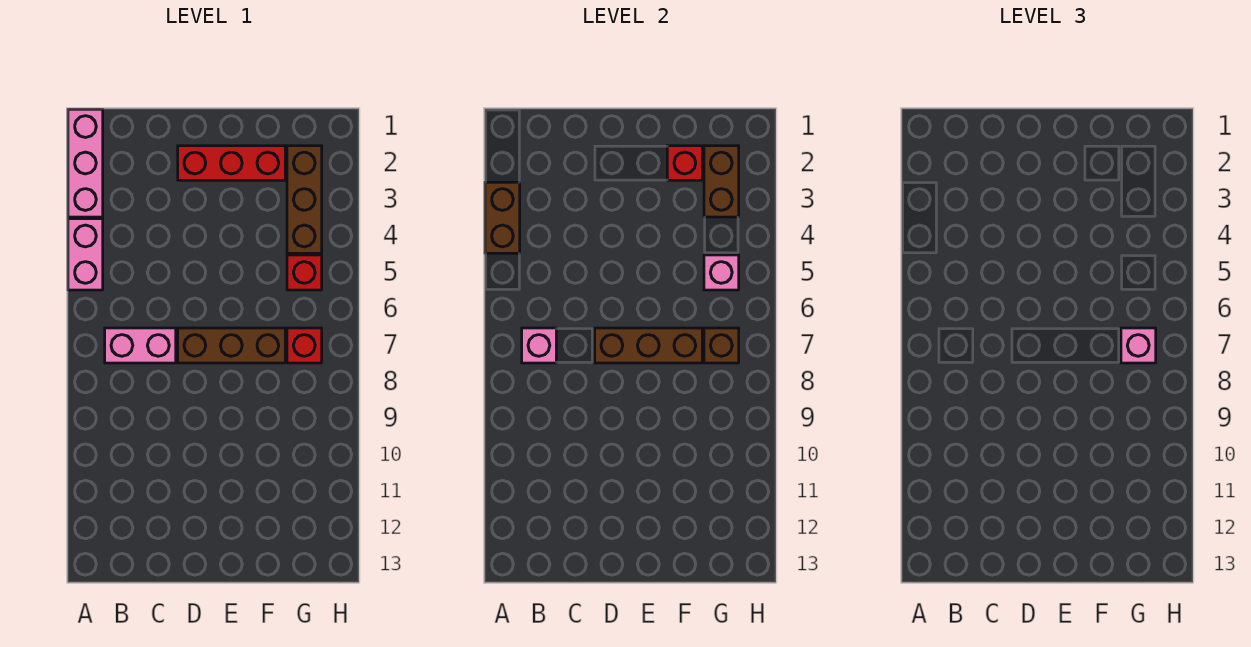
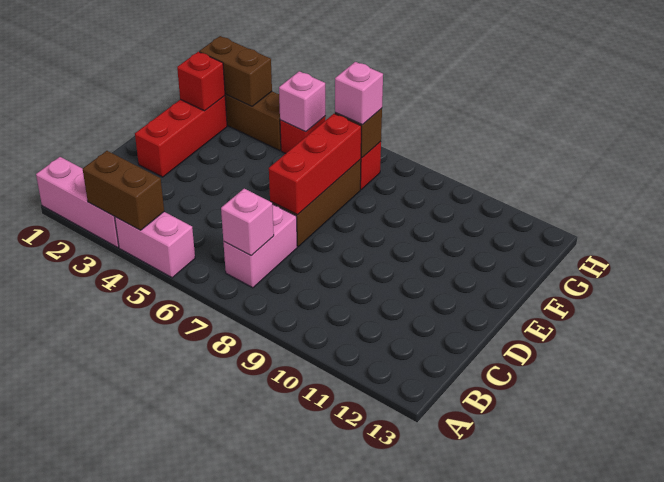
brown brick D7:F7 level 2 -> red brick D7:F7 level 2

